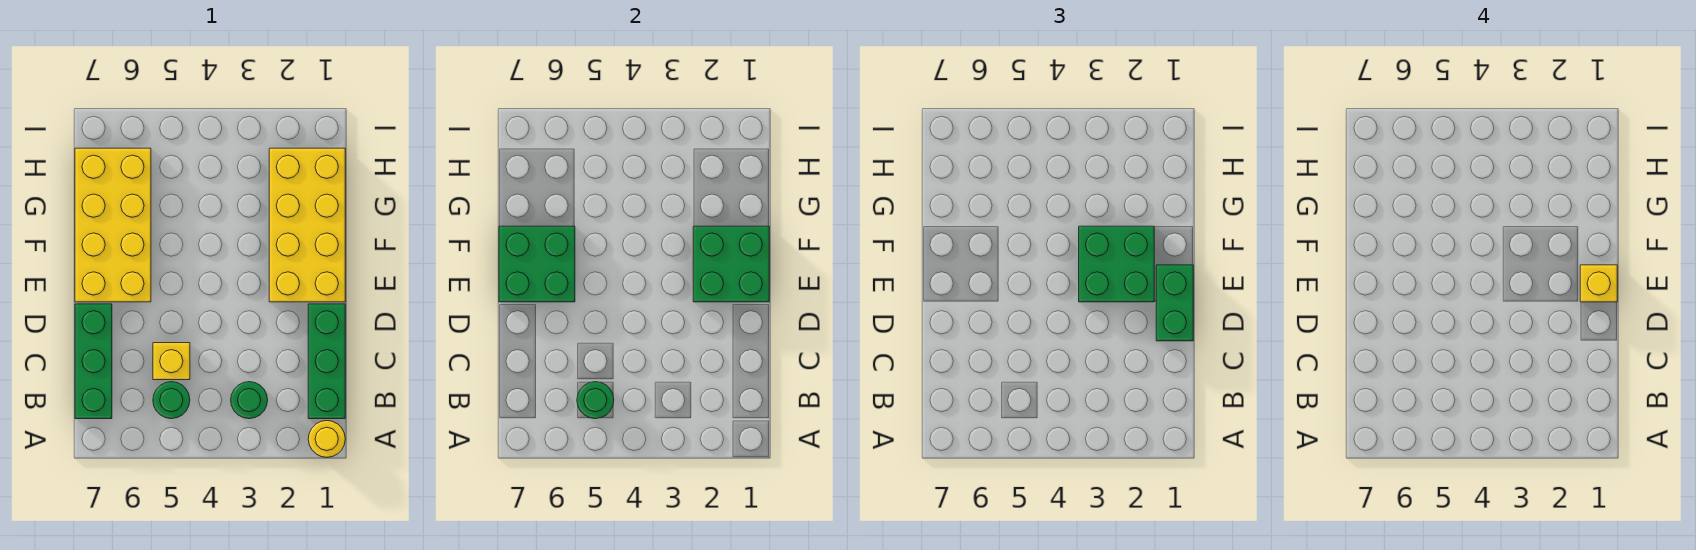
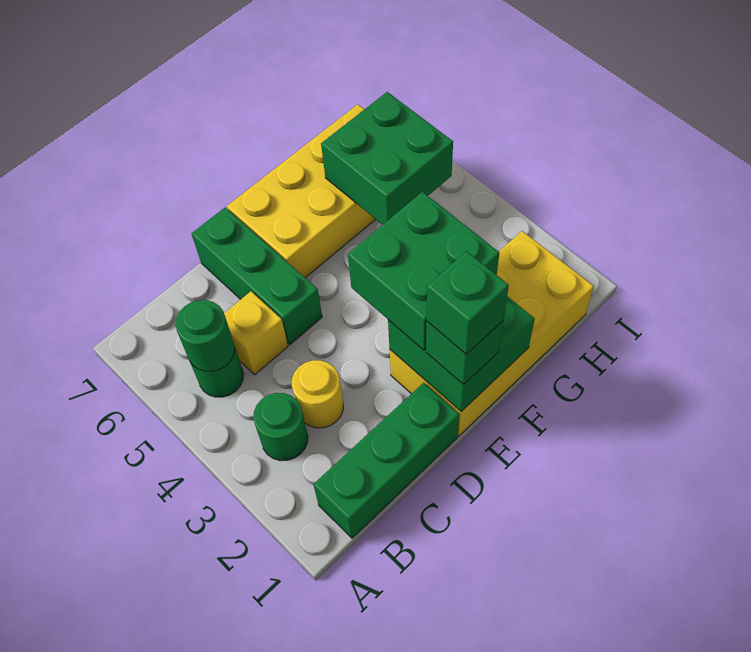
yellow round brick A1 level 1 -> yellow round brick C3 level 1
green brick B7:D7 level 1 -> green brick D5:D7 level 1
green brick D1:E1 level 3 -> green brick E1 level 3
yellow brick E1 level 4 -> green brick E1 level 4
green brick E6:F7 level 2 -> green brick G5:H6 level 2

